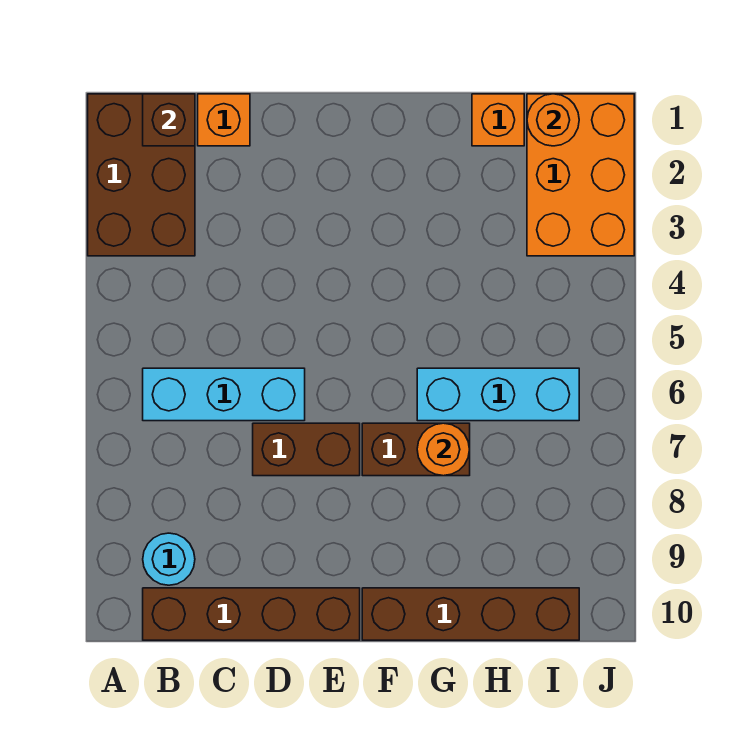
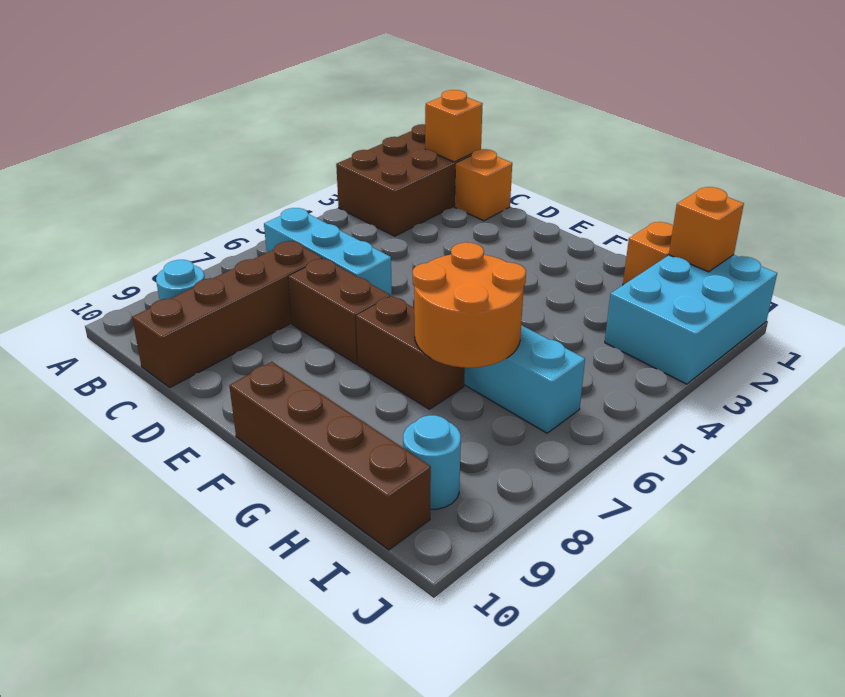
brown brick B1 level 2 -> orange brick B1 level 2
brown brick B10:E10 level 1 -> brown brick C7:C10 level 1
orange round brick G7 level 2 -> orange round brick G6:H7 level 2
orange brick I1:J3 level 1 -> cyan brick I1:J3 level 1
orange round brick I1 level 2 -> orange brick I1 level 2
none -> cyan round brick I9 level 1

